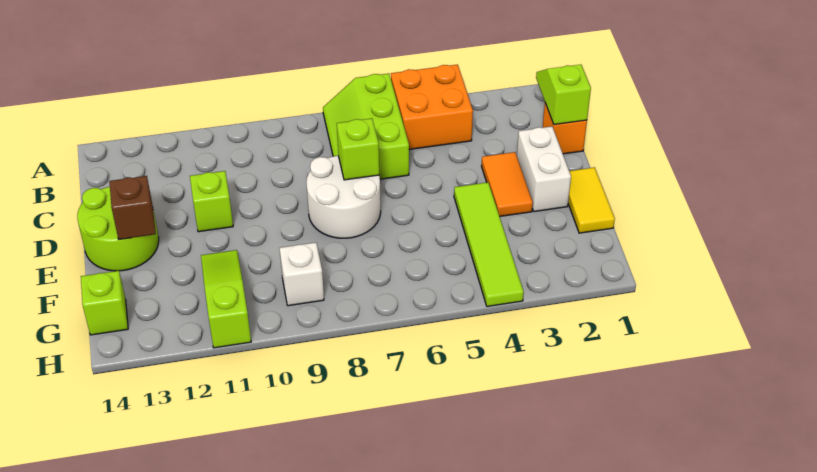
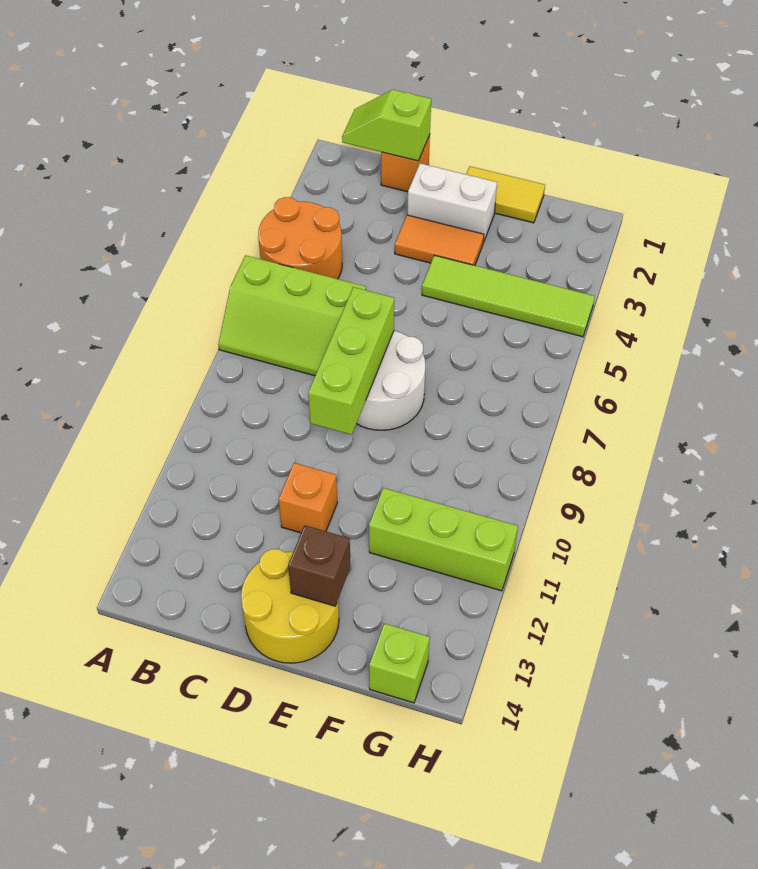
orange brick A4:B5 level 1 -> orange round brick A4:B5 level 1
lime brick D7 level 2 -> lime brick D7:D9 level 2
lime brick D11 level 1 -> orange brick D11 level 1
lime round brick D13:E14 level 1 -> yellow round brick D13:E14 level 1
lime slope F11:H11 level 1 top H -> lime brick F11:H11 level 1
white brick G9 level 1 -> none

